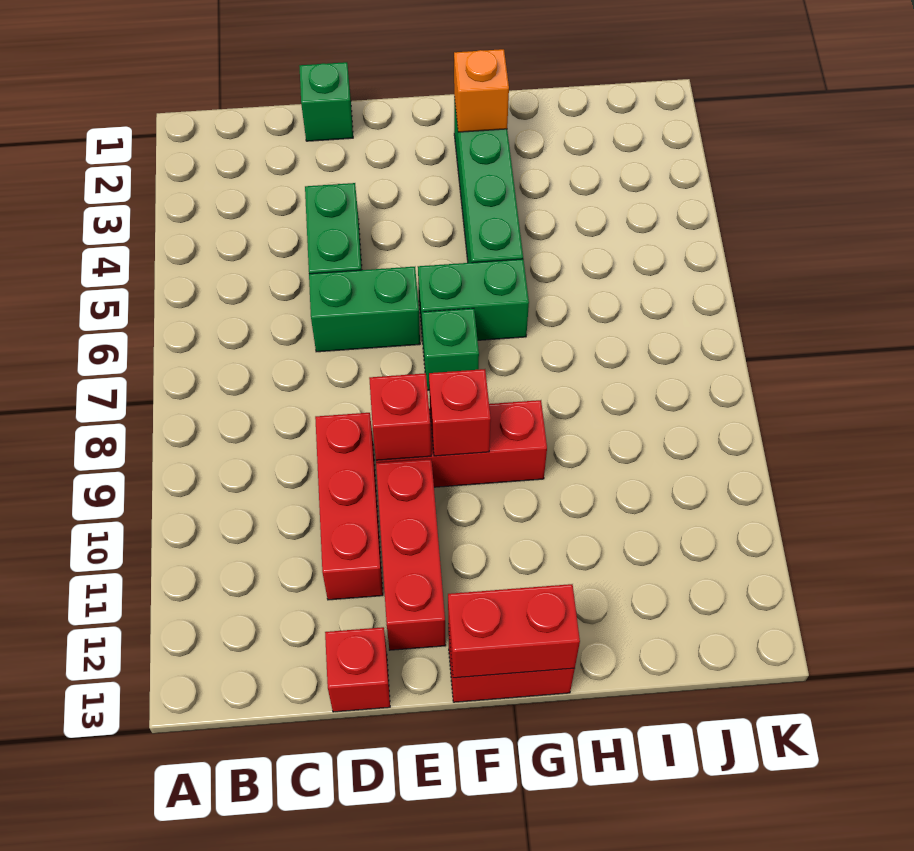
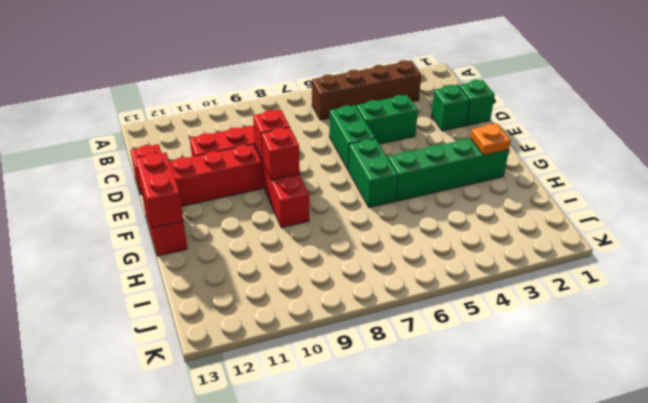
none -> brown brick B3:B6 level 1
green brick F7 level 1 -> green brick D2 level 1
orange brick G2 level 2 -> orange plate G2 level 2

